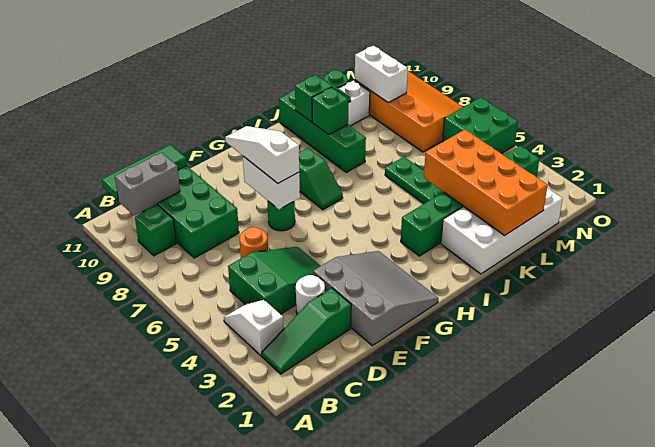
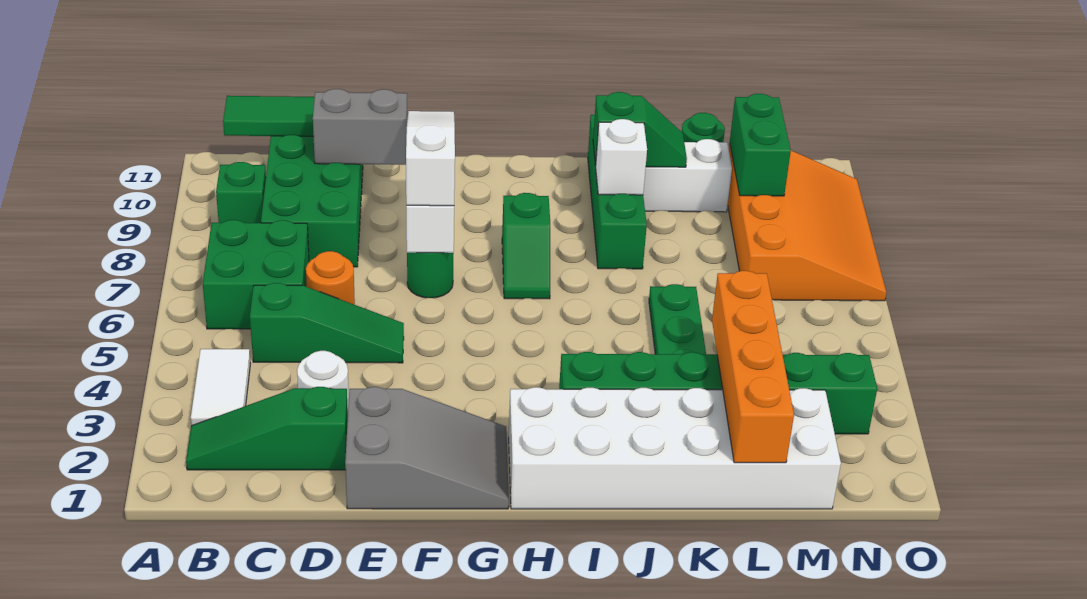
white slope B3:B4 level 1 top 3 -> white tile B3:B4 level 1
grey brick B10:C10 level 2 -> grey brick D10:E10 level 2
green slope C4:E5 level 1 top C -> green slope C5:E5 level 1 top C
grey slope E1:G3 level 1 top E -> grey slope E1:G2 level 1 top E
white brick J1:M2 level 1 -> white brick H1:M2 level 1
green brick J9 level 2 -> white brick J9 level 2
orange brick K1:L4 level 2 -> orange brick L1:L4 level 2
white brick M9:M10 level 2 -> green brick M9:M10 level 2
green brick N5:O6 level 1 -> green brick B6:C7 level 1

